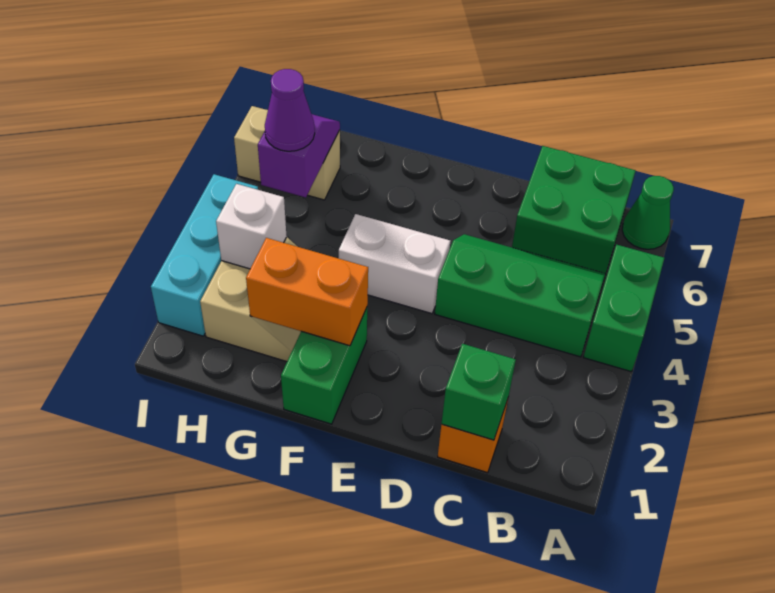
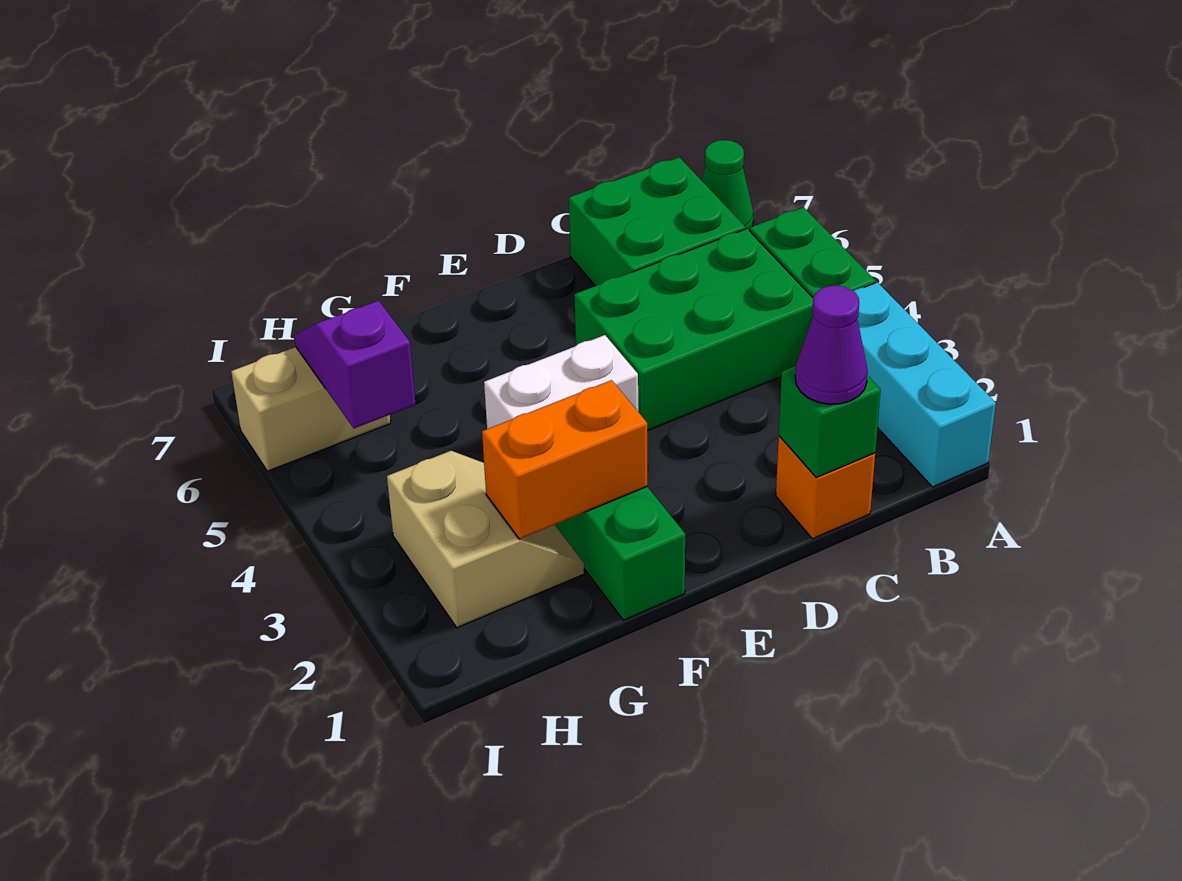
green slope B4:D5 level 1 top 4 -> green brick B4:D5 level 1
white brick H3 level 2 -> none
purple cone H5 level 3 -> purple cone C1 level 3
cyan brick I2:I4 level 1 -> cyan brick A1:A3 level 1

